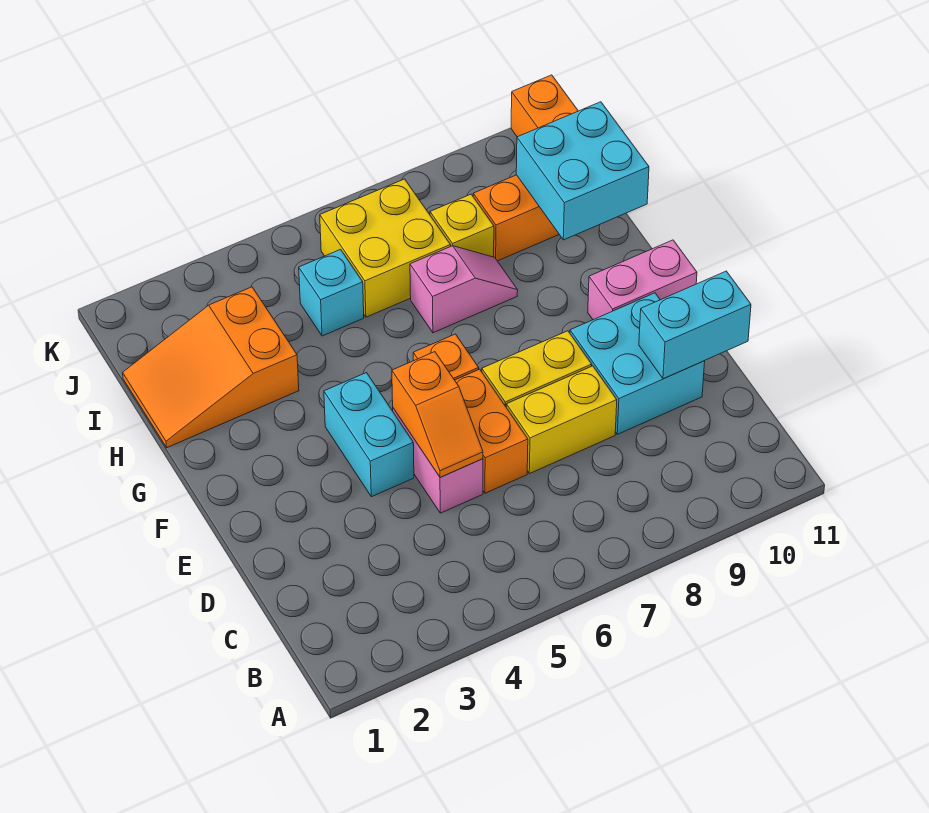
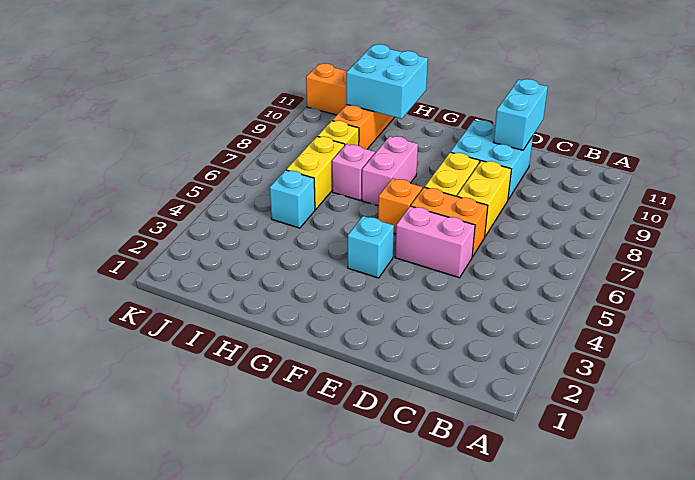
orange slope D5:E5 level 2 top E -> none
cyan brick E4:F4 level 1 -> cyan brick F4 level 1
pink brick F10:F11 level 1 -> pink brick G7:G8 level 1
orange slope H1:I3 level 1 top 3 -> none
yellow brick I6:J7 level 1 -> yellow brick I6:I7 level 1

